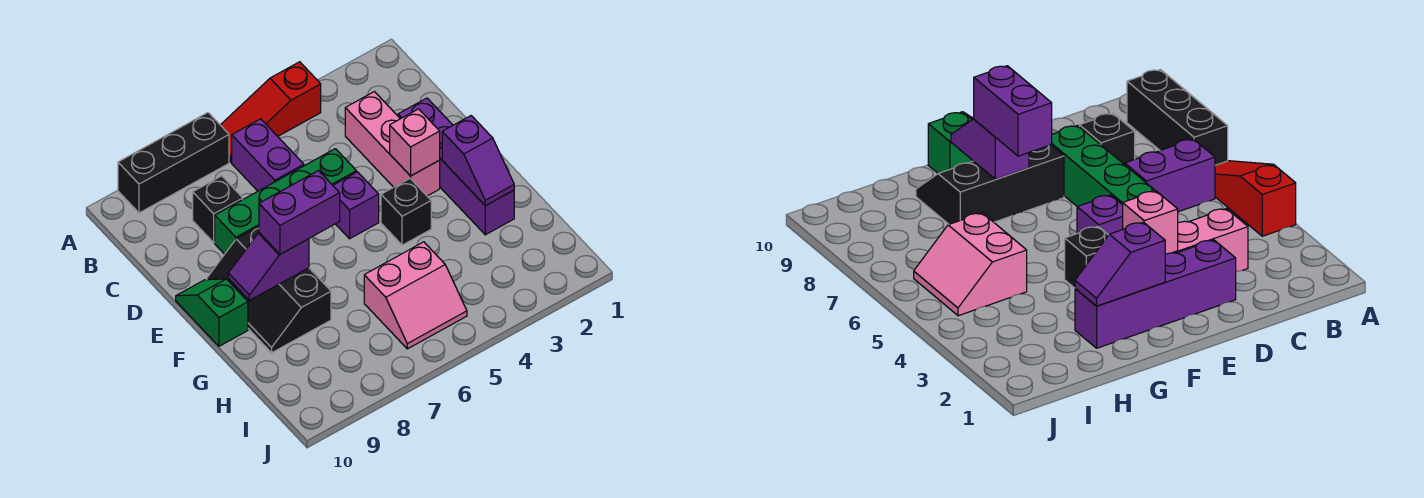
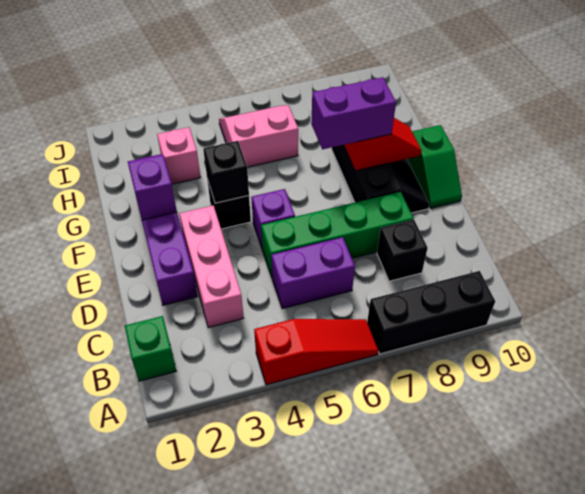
none -> green brick B1 level 1
purple brick B6:C6 level 1 -> purple brick C5:C6 level 1
pink brick E3 level 2 -> pink brick H3 level 1
none -> black brick F4 level 2
purple slope F8:F9 level 2 top 8 -> red slope F8:F9 level 2 top 8

